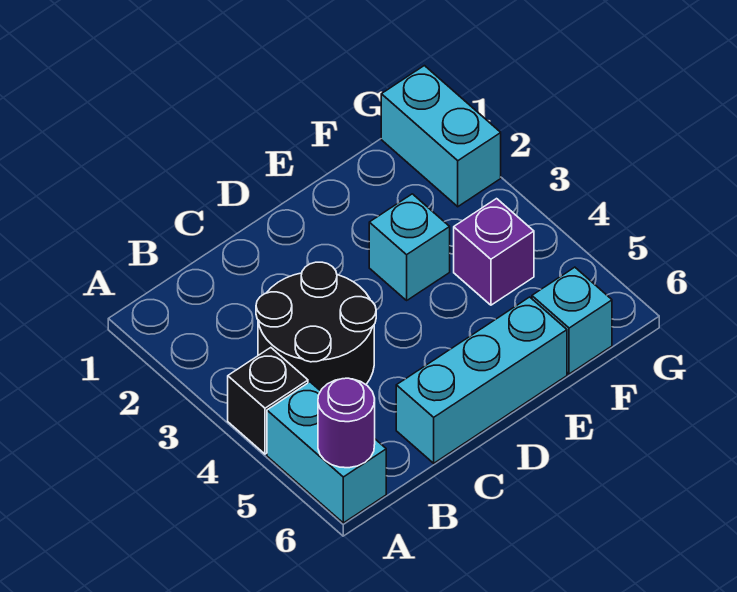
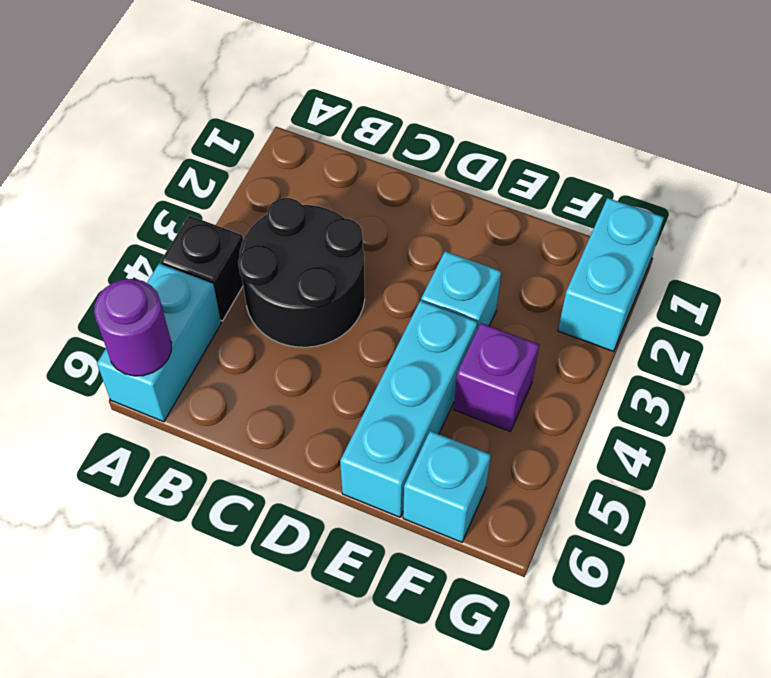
cyan brick C6:E6 level 1 -> cyan brick E4:E6 level 1

